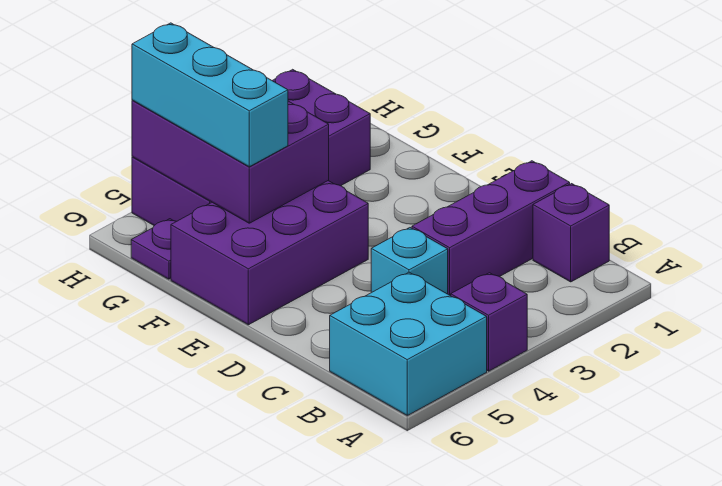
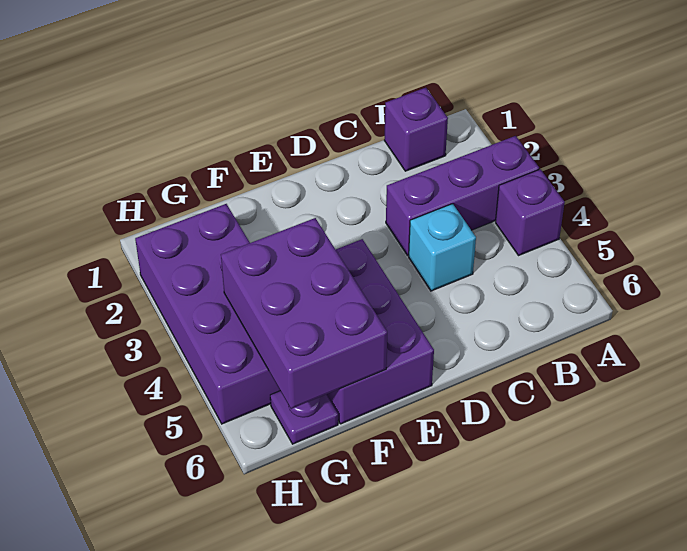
cyan brick A5:B6 level 1 -> none
purple brick C1:C3 level 1 -> purple brick A3:C3 level 1
purple brick F4:H5 level 2 -> purple brick F4:G6 level 2
cyan brick F5:H5 level 3 -> none

